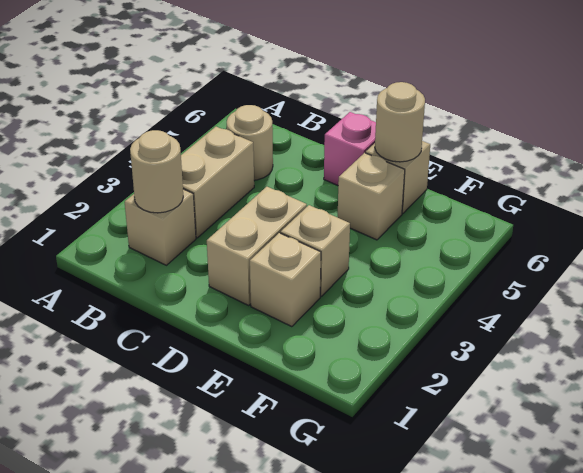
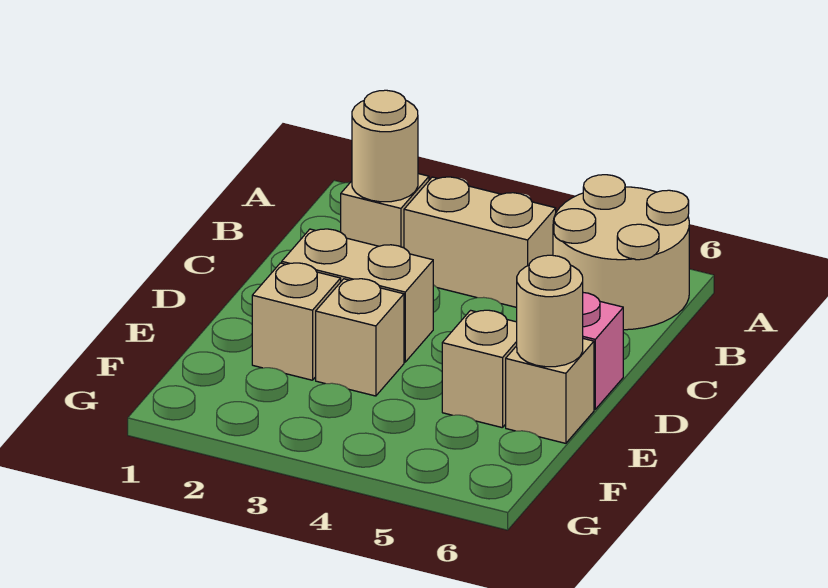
tan round brick B5 level 1 -> tan round brick A5:B6 level 1

